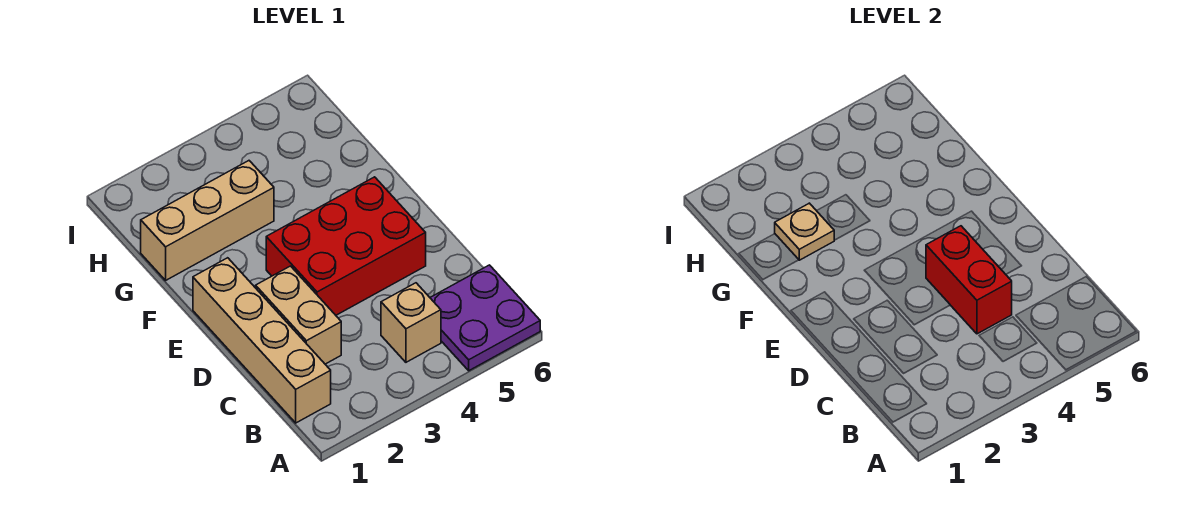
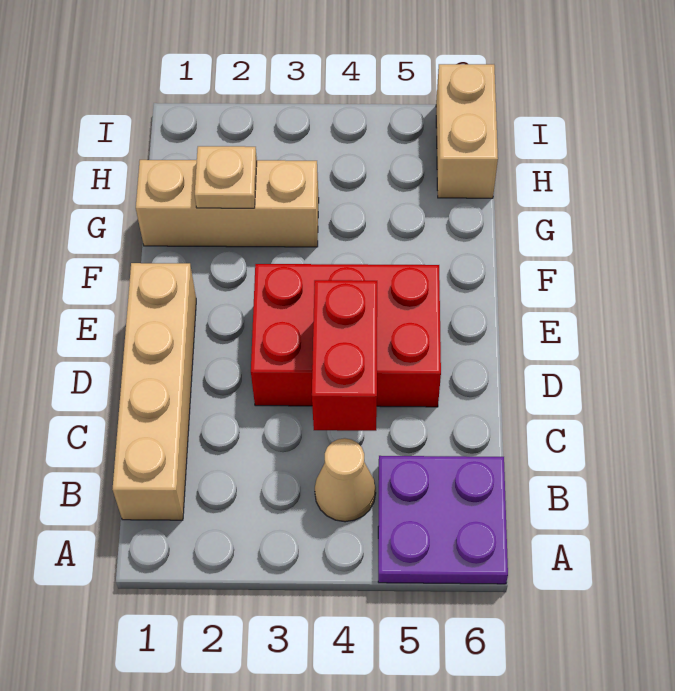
tan brick B4 level 1 -> tan cone B4 level 1
tan brick C2:D2 level 1 -> tan brick H6:I6 level 1

